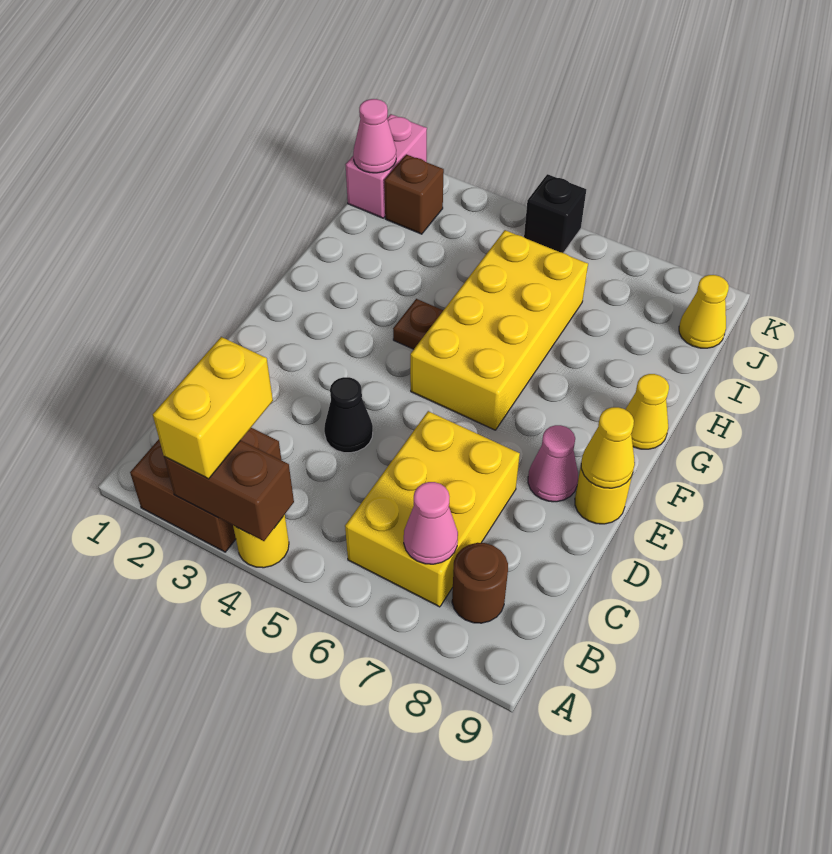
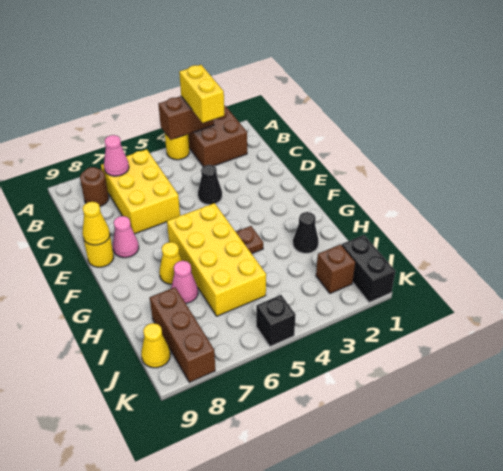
yellow cone G9 level 1 -> yellow cone G7 level 1
none -> black cone H2 level 1
none -> brown brick I8:K8 level 1
pink brick J1:K1 level 1 -> black brick J1:K1 level 1
pink cone J1 level 2 -> pink cone H7 level 1

